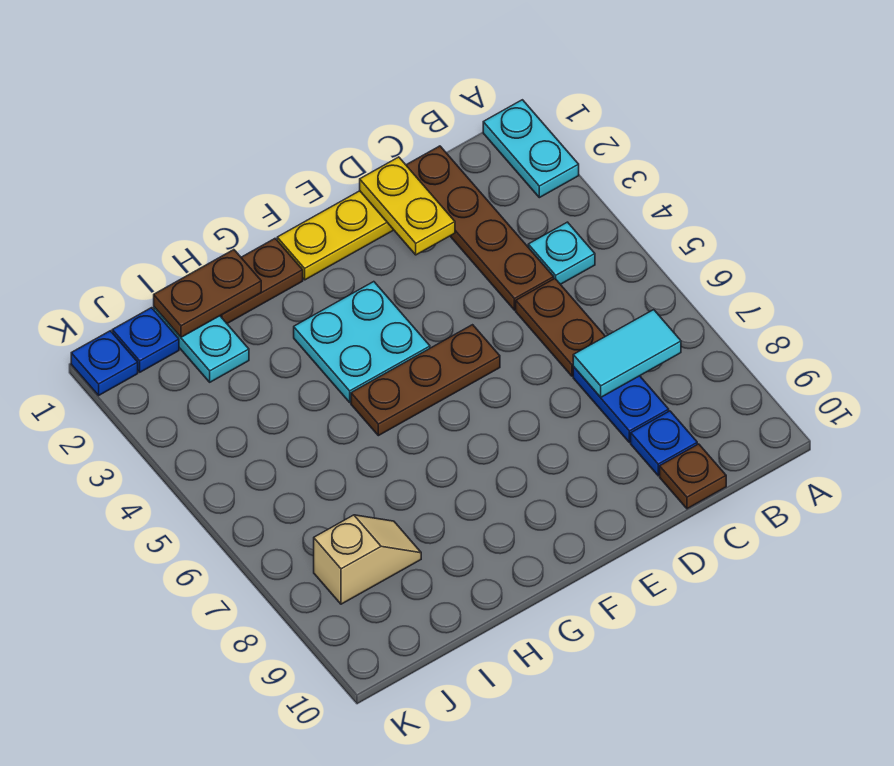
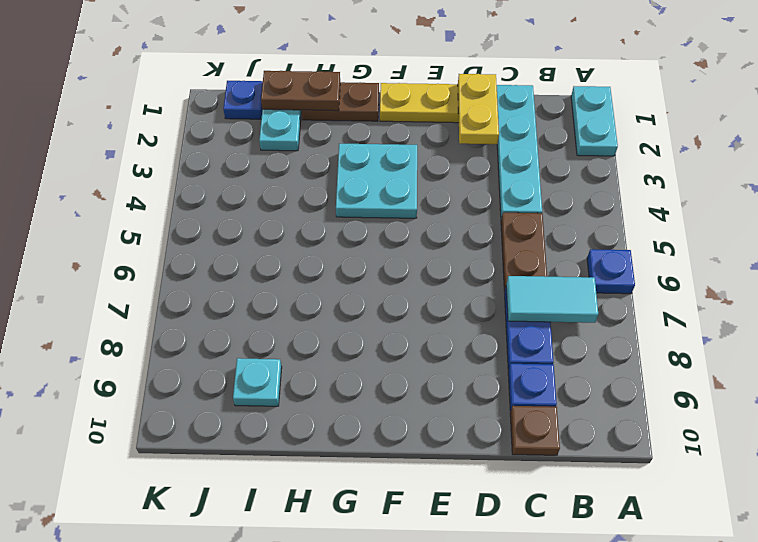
cyan plate B4 level 1 -> cyan plate I9 level 1
brown plate C1:C4 level 1 -> cyan plate C1:C4 level 1
brown plate E5:G5 level 1 -> none
tan slope I8:J8 level 1 top J -> none
blue plate K1 level 1 -> blue plate A6 level 1

